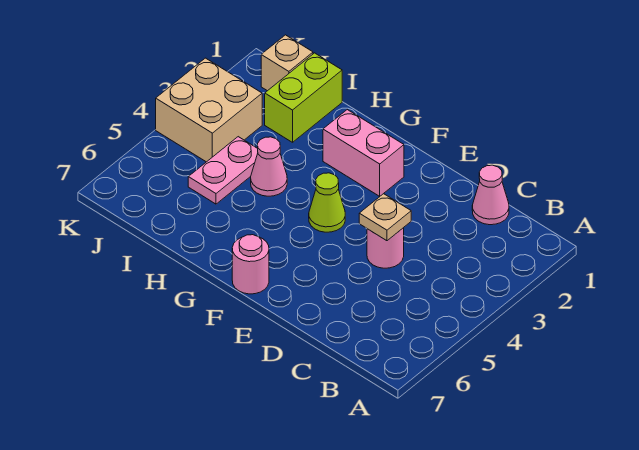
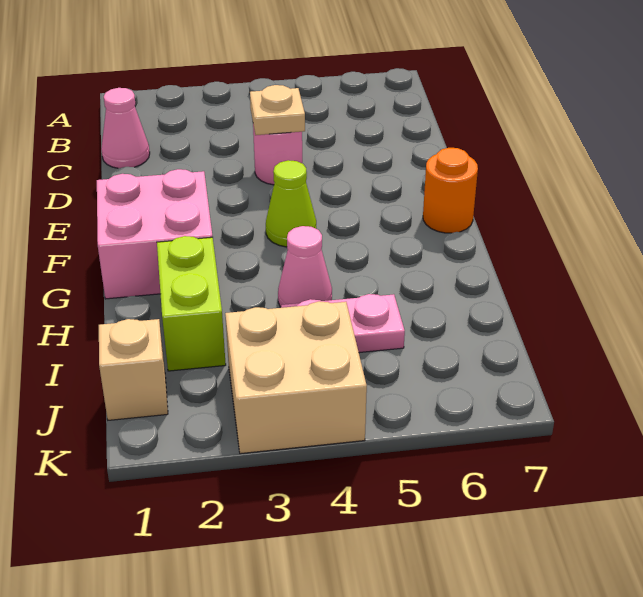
pink brick F2:G2 level 1 -> pink brick F1:G2 level 1
pink round brick F7 level 1 -> orange round brick F7 level 1
lime brick I1:I2 level 1 -> lime brick H2:I2 level 1

